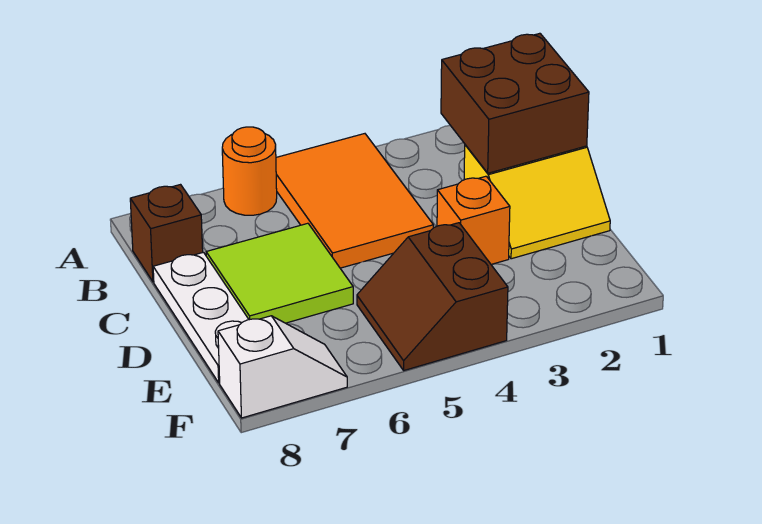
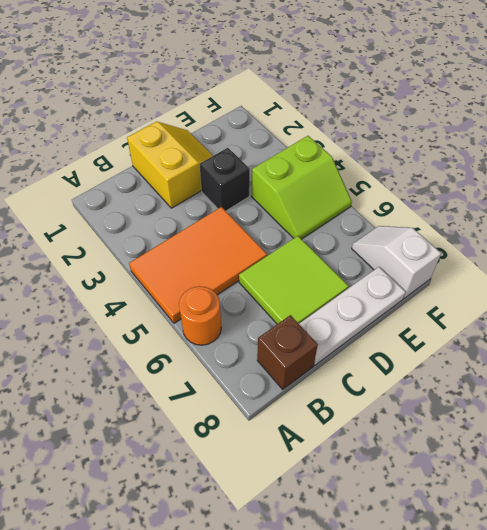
brown brick B1:C2 level 2 -> none
orange brick D3 level 1 -> black brick D3 level 1
brown slope E4:F5 level 1 top 4 -> lime slope E4:F5 level 1 top 4

